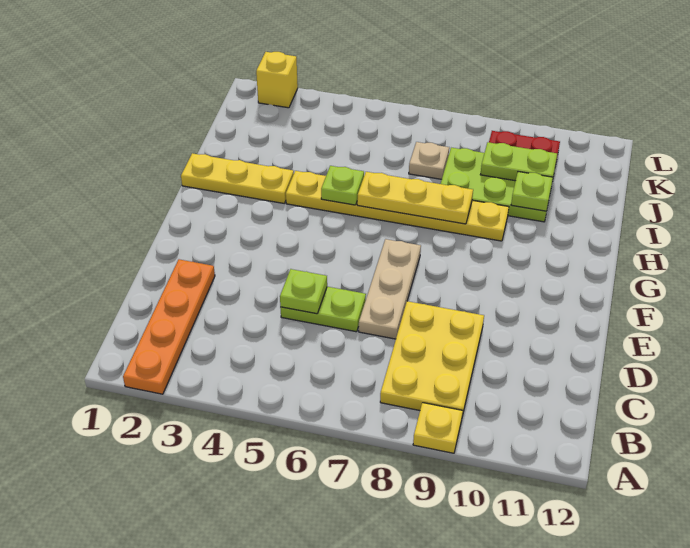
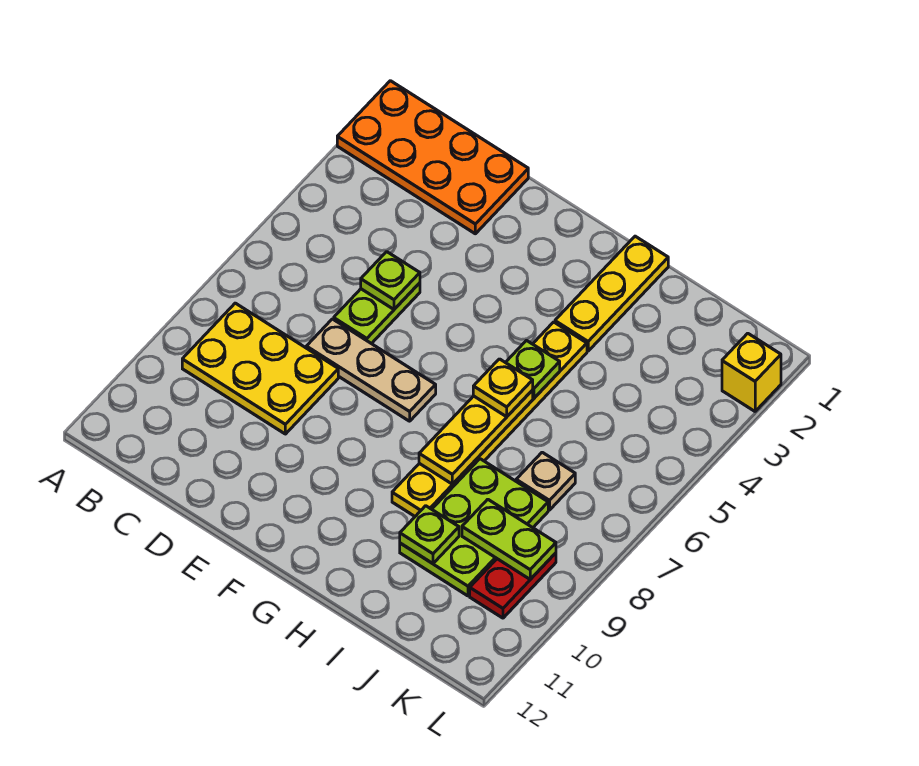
orange plate A2:D2 level 1 -> orange plate A1:D2 level 1
yellow plate A9 level 1 -> yellow plate H6 level 3
lime plate J9:J10 level 2 -> lime plate J9:K9 level 2

